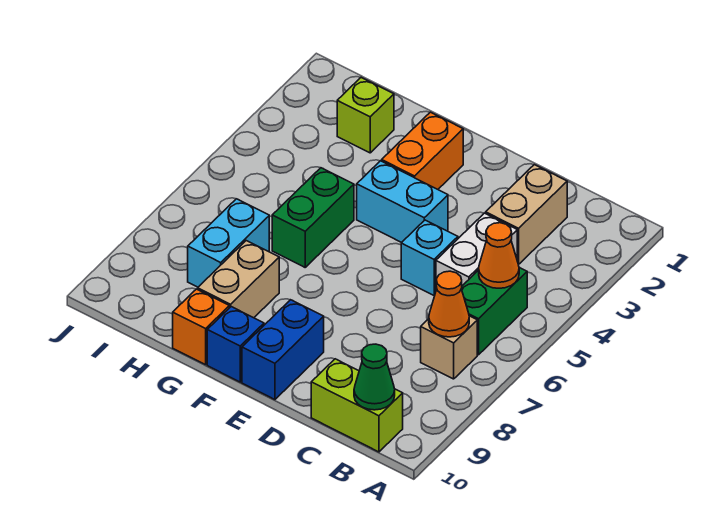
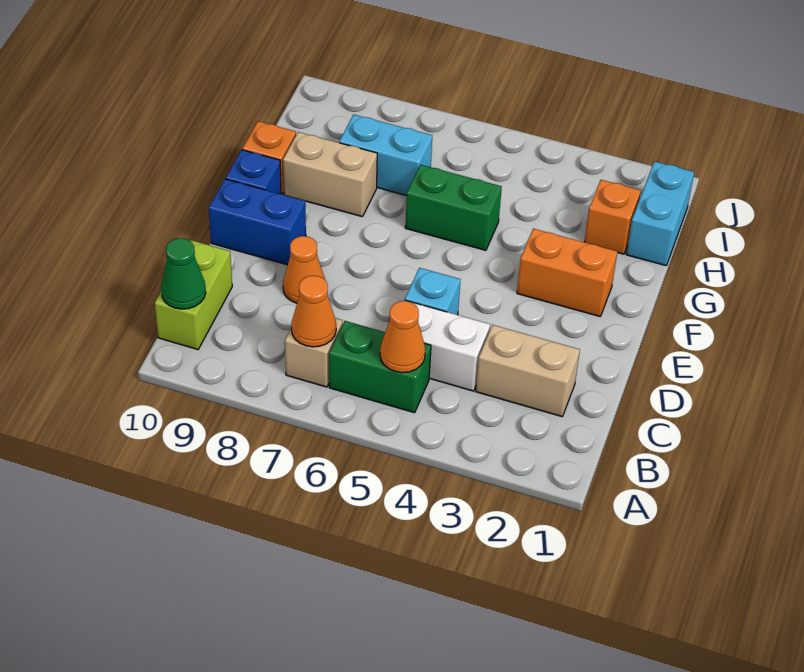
none -> orange cone D8 level 1
cyan brick E4:F4 level 1 -> cyan brick H1:I1 level 1
lime brick H2 level 1 -> orange brick H2 level 1

